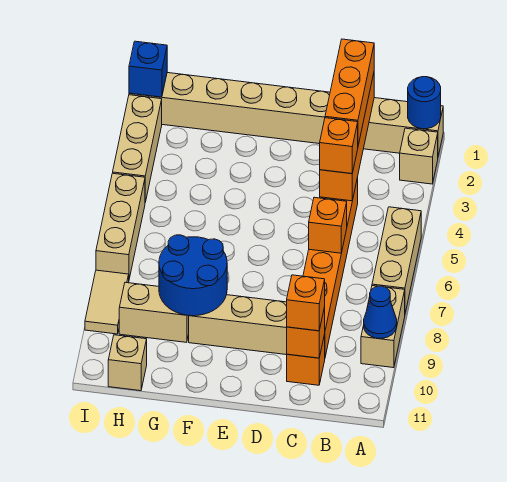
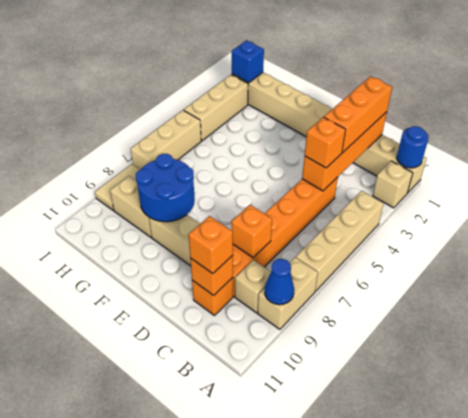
tan brick A5:A7 level 1 -> tan brick A4:A7 level 1
orange brick C6 level 2 -> orange brick C8 level 2
tan brick H11 level 1 -> tan brick B9 level 1

